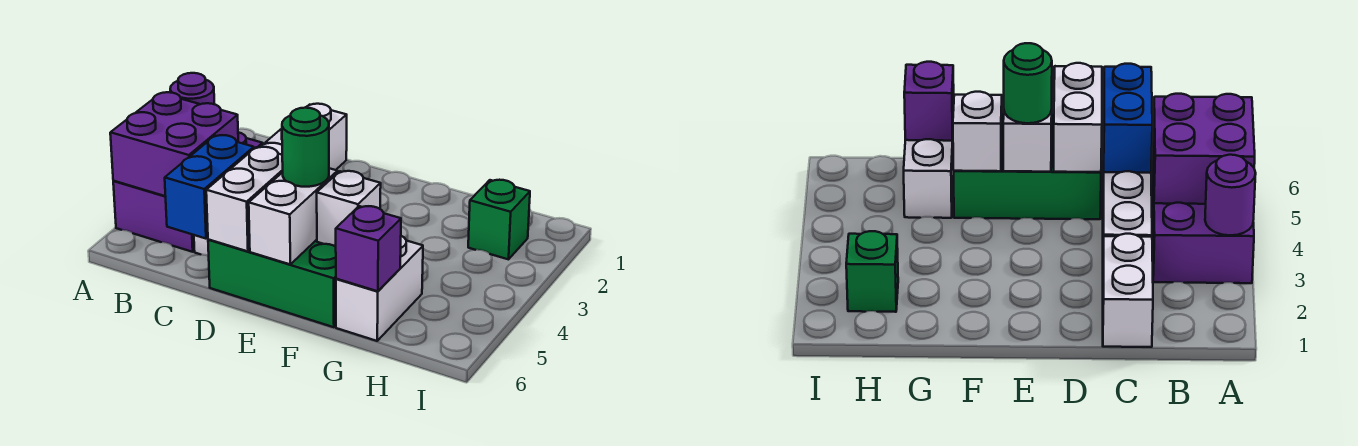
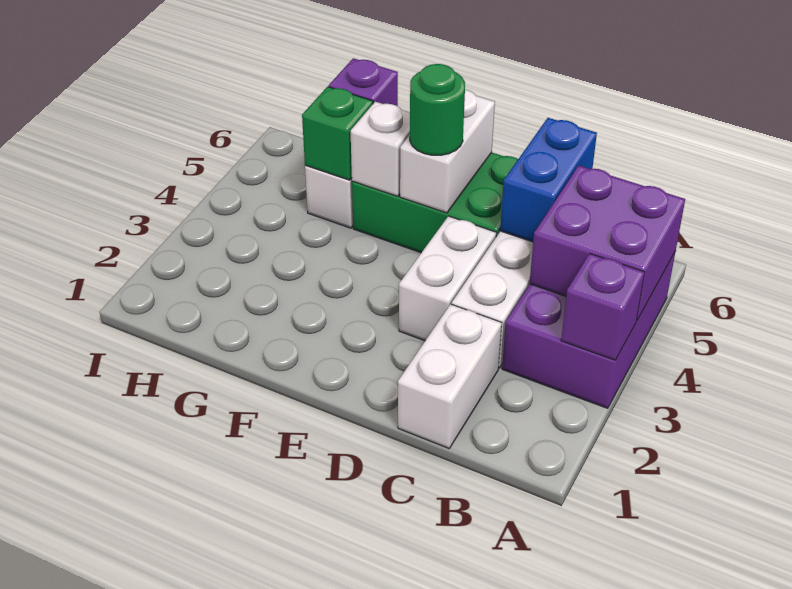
purple round brick A3 level 2 -> purple brick A3 level 2
white brick D5:D6 level 2 -> white brick D3:D4 level 1
green brick H2 level 1 -> green brick G5 level 2

